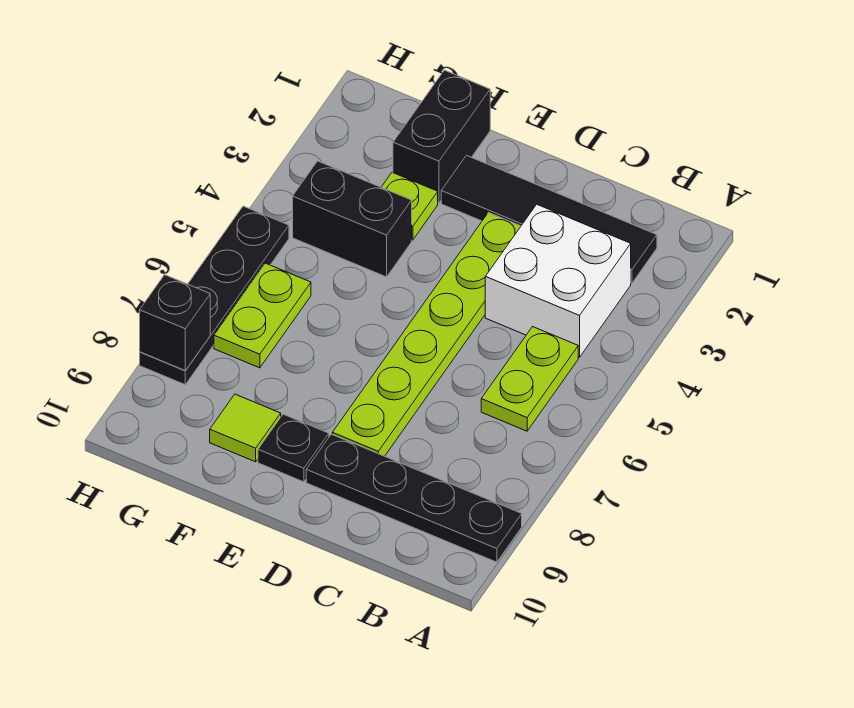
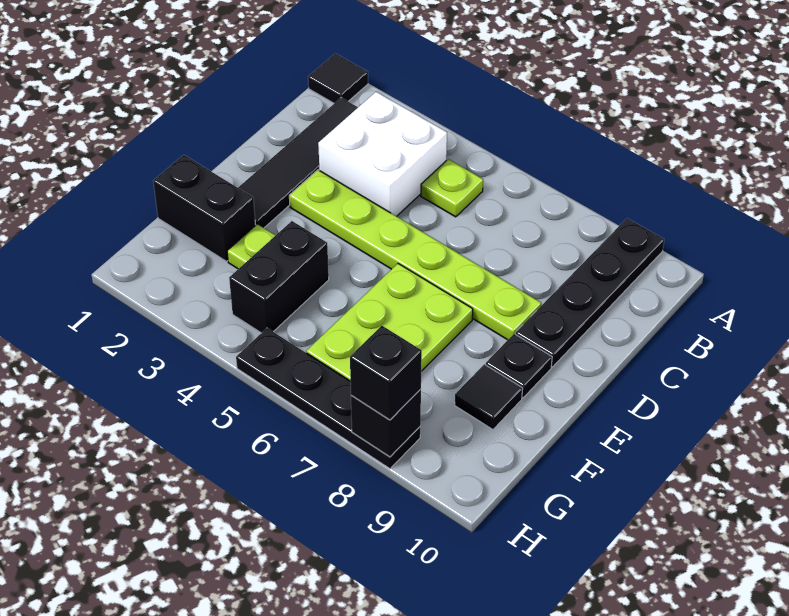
none -> black tile A1 level 1
lime plate B5:B6 level 1 -> lime plate B5 level 1
lime tile F9 level 1 -> black tile F9 level 1
lime plate G6:G7 level 1 -> lime plate E6:G7 level 1
none -> black brick H8 level 3

